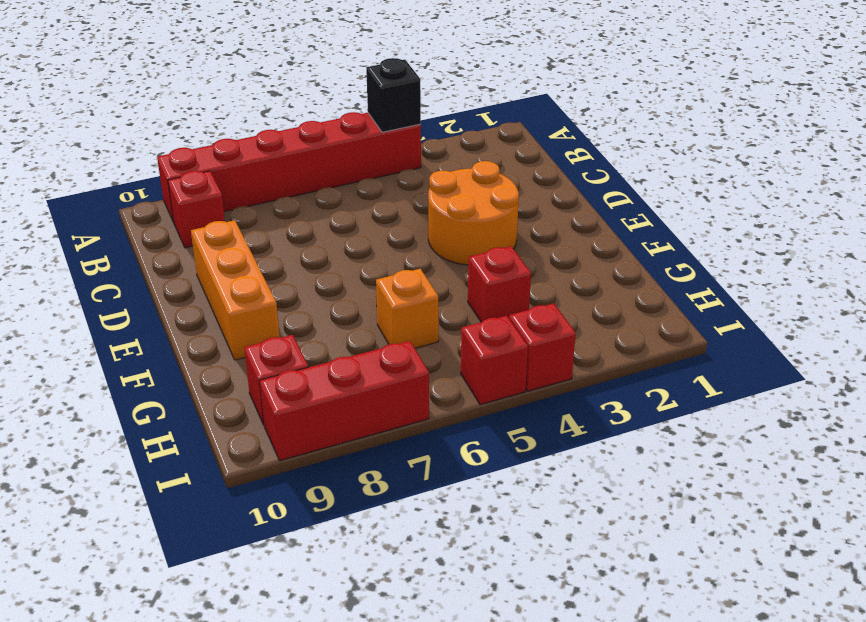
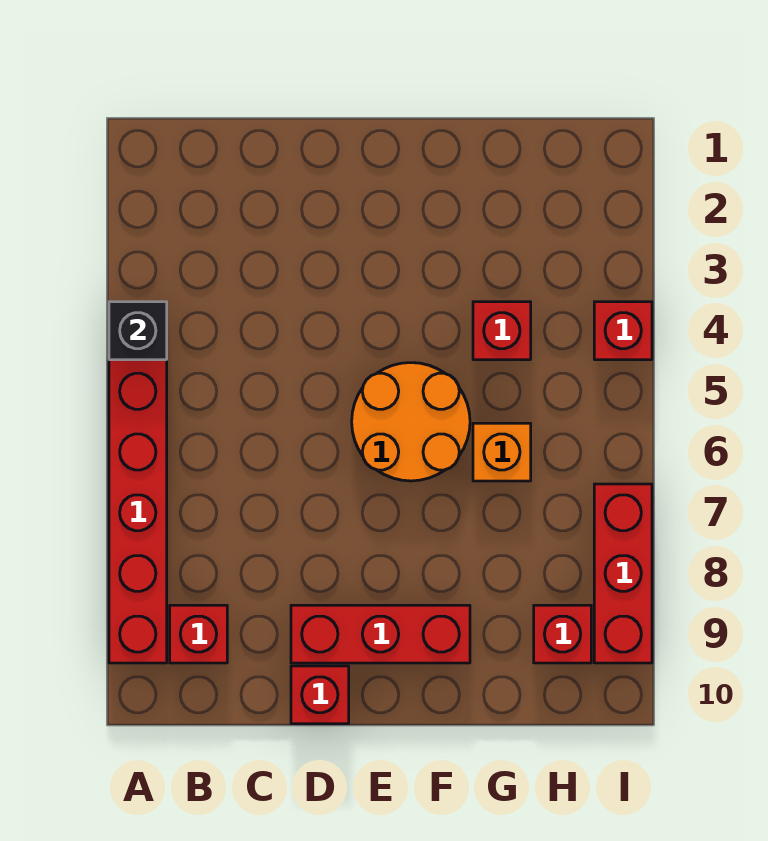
orange round brick D3:E4 level 1 -> orange round brick E5:F6 level 1
orange brick D9:F9 level 1 -> red brick D9:F9 level 1
red brick I5 level 1 -> red brick D10 level 1

